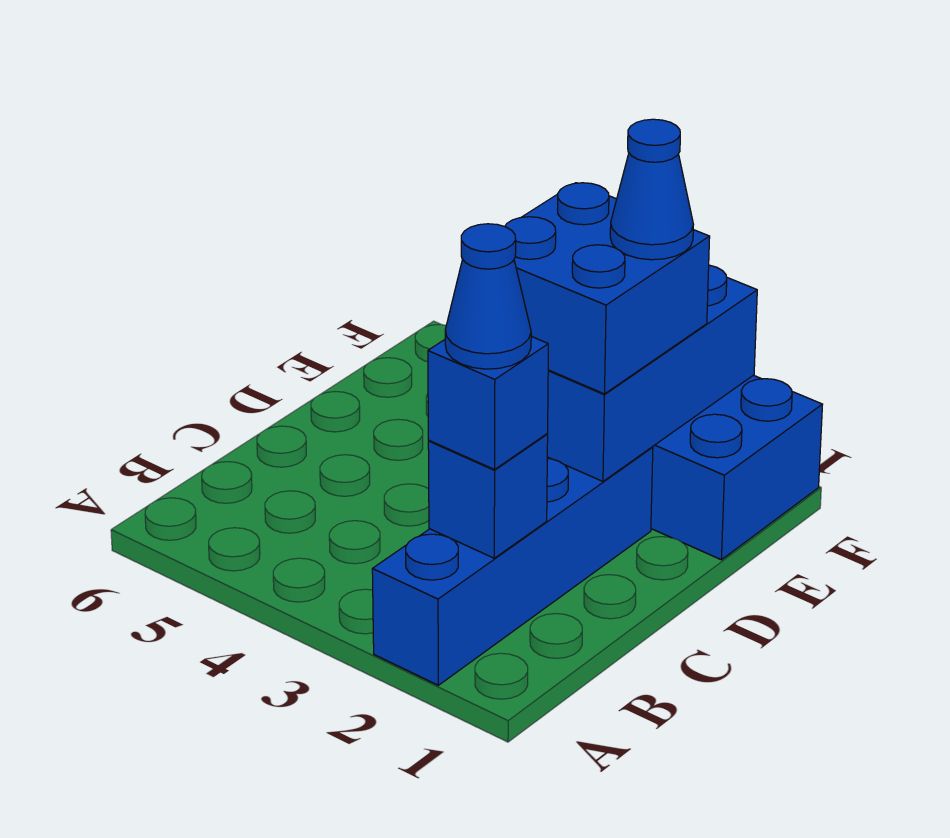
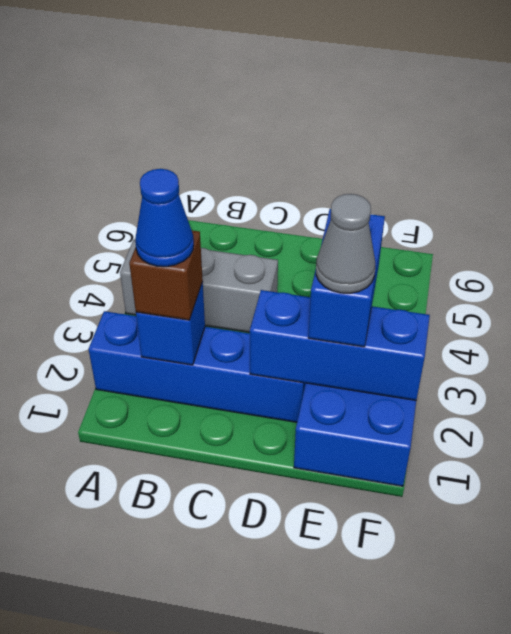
none -> grey brick A4:C4 level 1
blue brick B2 level 3 -> brown brick B2 level 3
blue brick D2:E3 level 3 -> blue brick E2:E3 level 3
blue cone E2 level 4 -> grey cone E2 level 4

